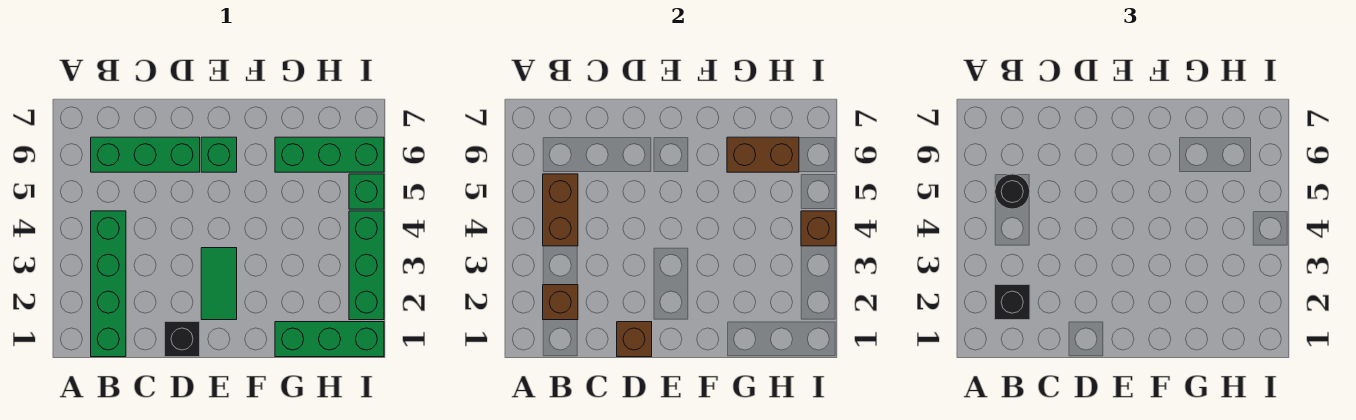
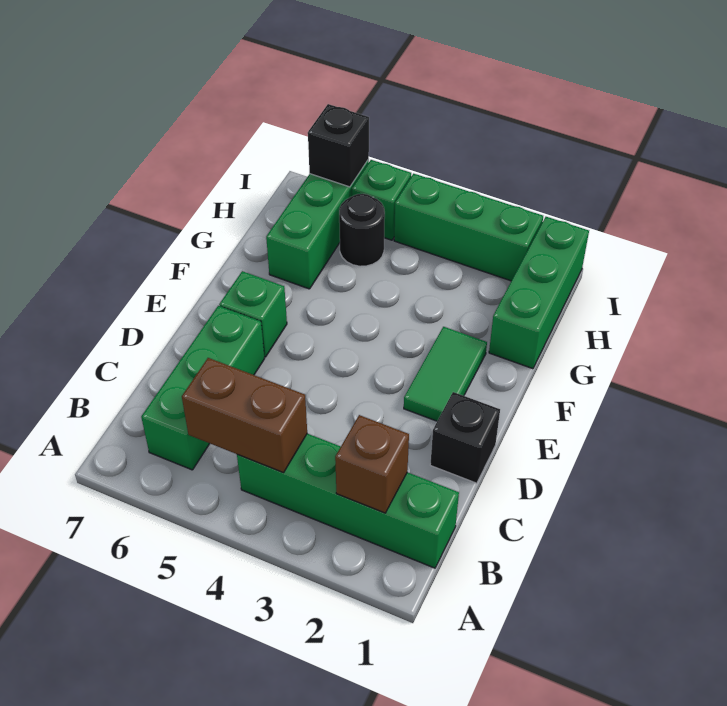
black brick B2 level 3 -> black brick I6 level 2
black round brick B5 level 3 -> black round brick H5 level 1
brown brick D1 level 2 -> none
green tile E2:E3 level 1 -> green tile E2:F2 level 1
brown brick G6:H6 level 2 -> none
brown brick I4 level 2 -> none

